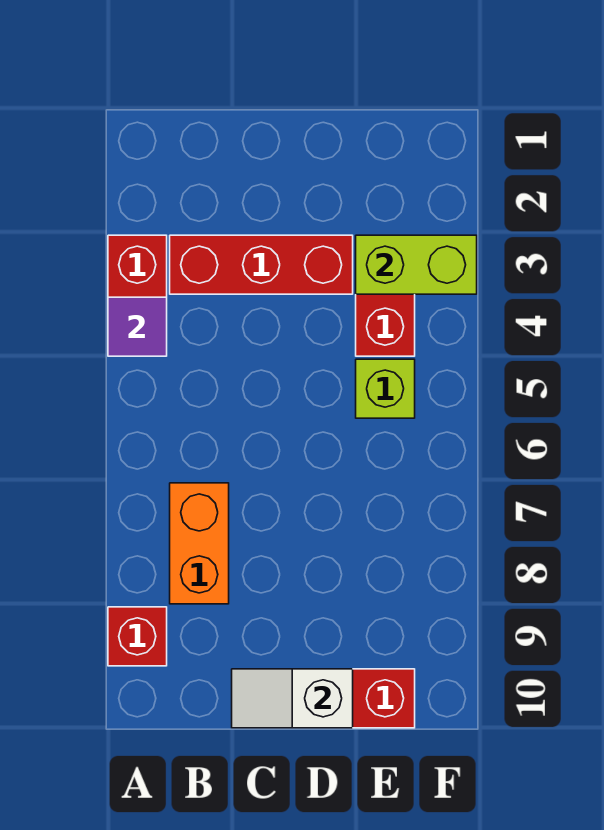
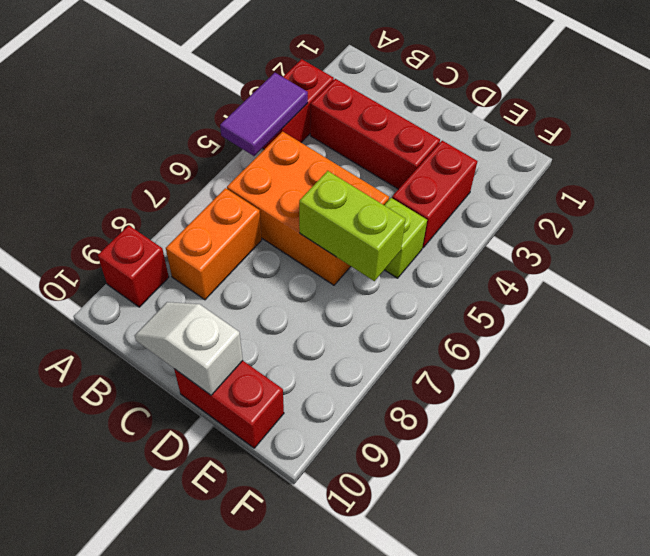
purple tile A4 level 2 -> purple tile A4:A5 level 2
none -> orange brick B5:D6 level 1
lime brick E3:F3 level 2 -> lime brick D6:E6 level 2

